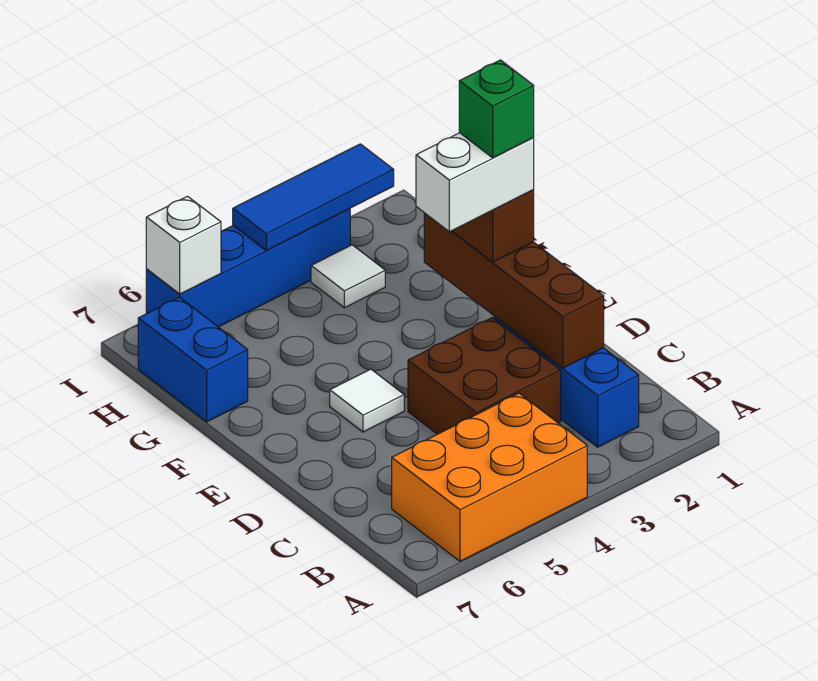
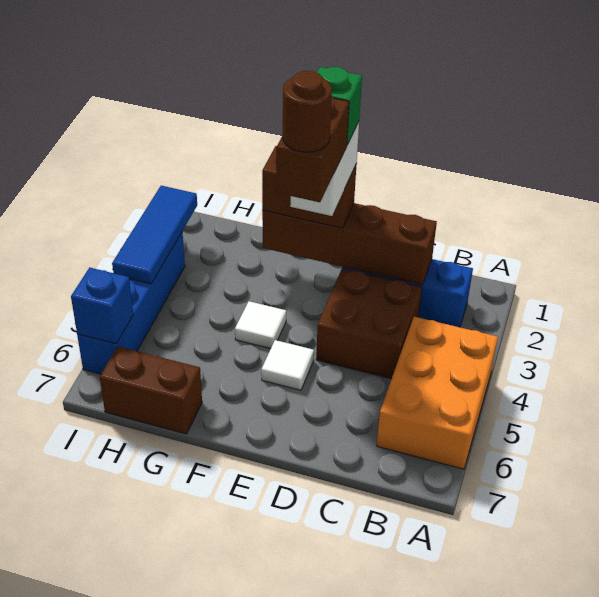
none -> brown brick E3:E4 level 5
none -> brown round brick E4 level 6
blue brick G7:H7 level 1 -> brown brick G7:H7 level 1
white tile H3 level 1 -> white tile F4 level 1
white brick I6 level 2 -> blue brick I6 level 2

